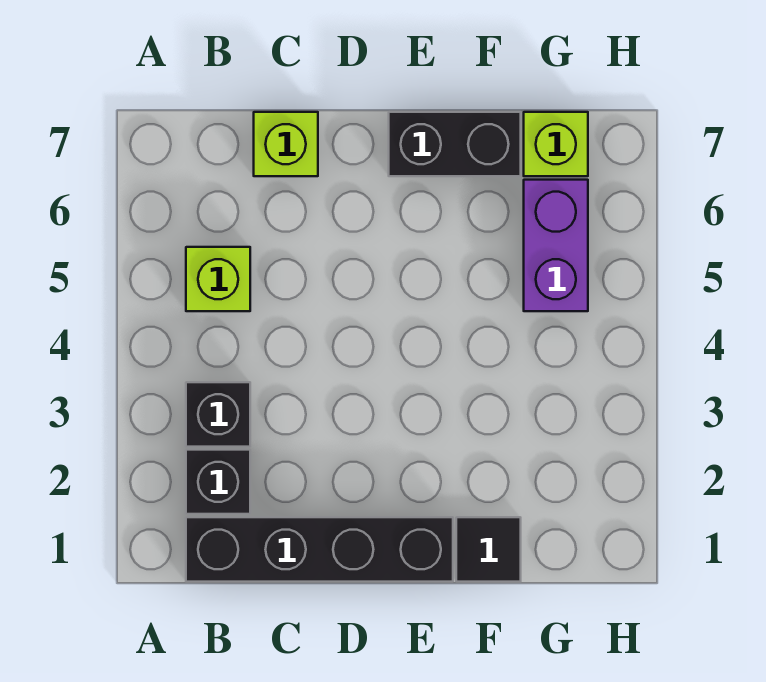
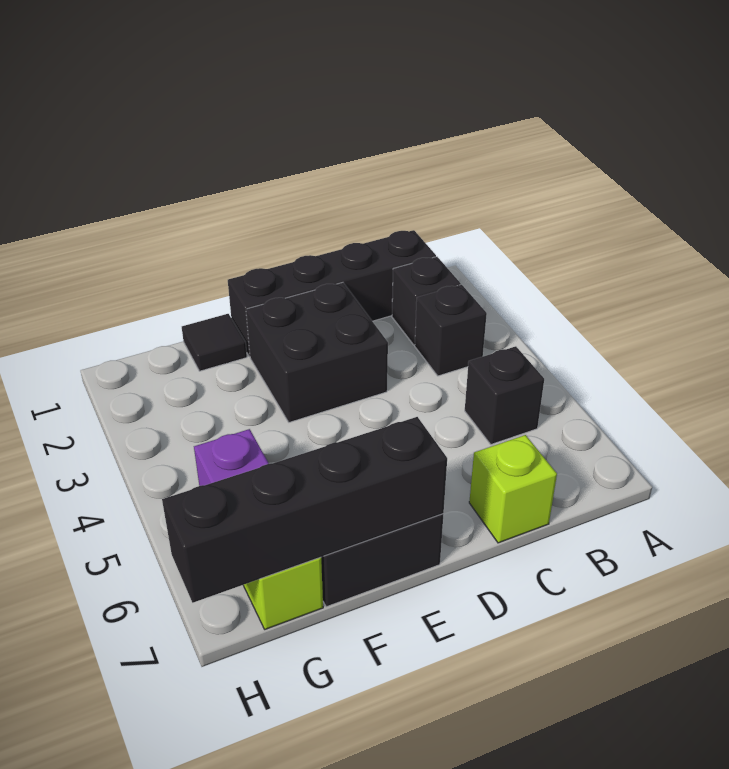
lime brick B5 level 1 -> black brick B5 level 1
none -> black brick D2:E3 level 1
none -> black brick E7:H7 level 2

